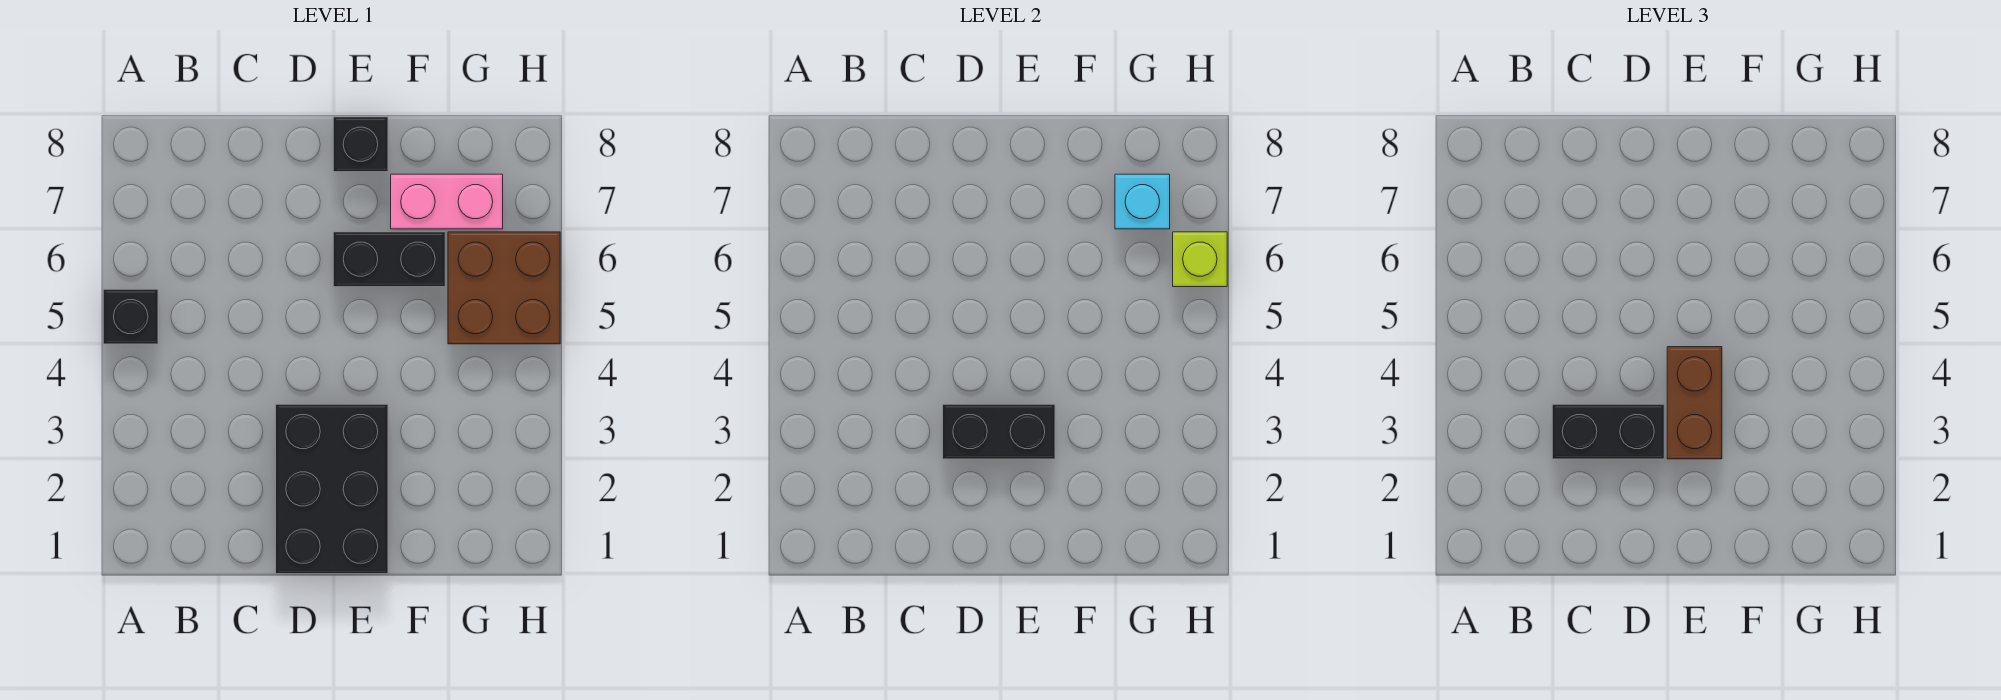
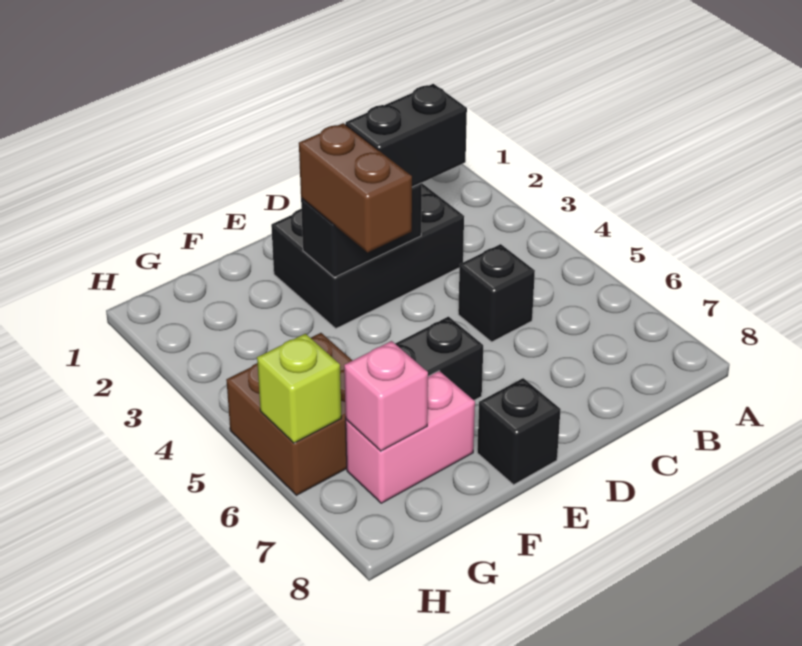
black brick A5 level 1 -> black brick C5 level 1
black brick D1:E3 level 1 -> black brick C2:E3 level 1
cyan brick G7 level 2 -> pink brick G7 level 2

